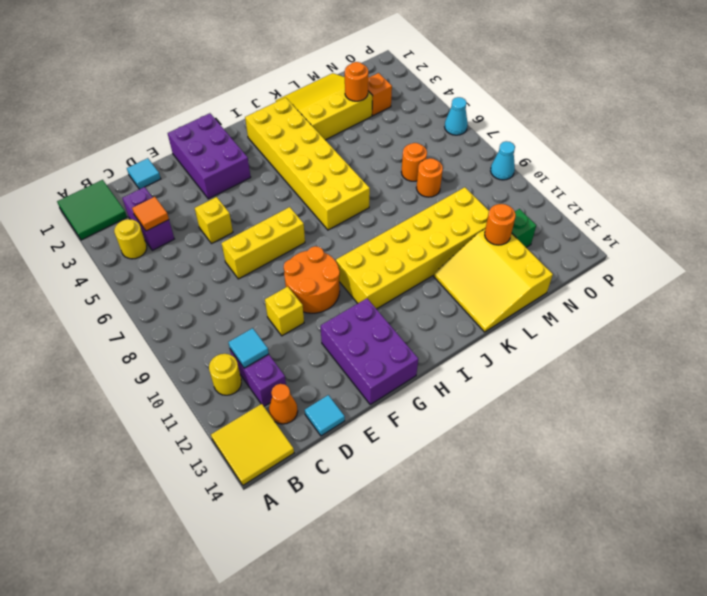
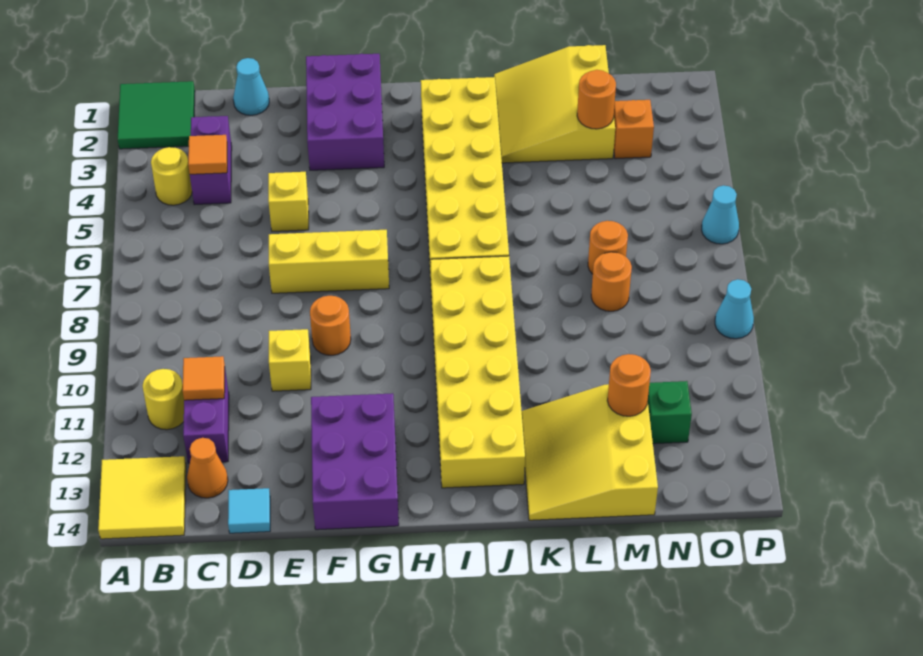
cyan tile C11 level 2 -> orange tile C11 level 2
cyan tile D1 level 1 -> cyan cone D1 level 1
orange round brick F9:G10 level 1 -> orange round brick F9 level 1
yellow brick H10:M11 level 1 -> yellow brick I8:J13 level 1
yellow slope K1:M3 level 1 top 3 -> yellow slope K1:M3 level 1 top M

